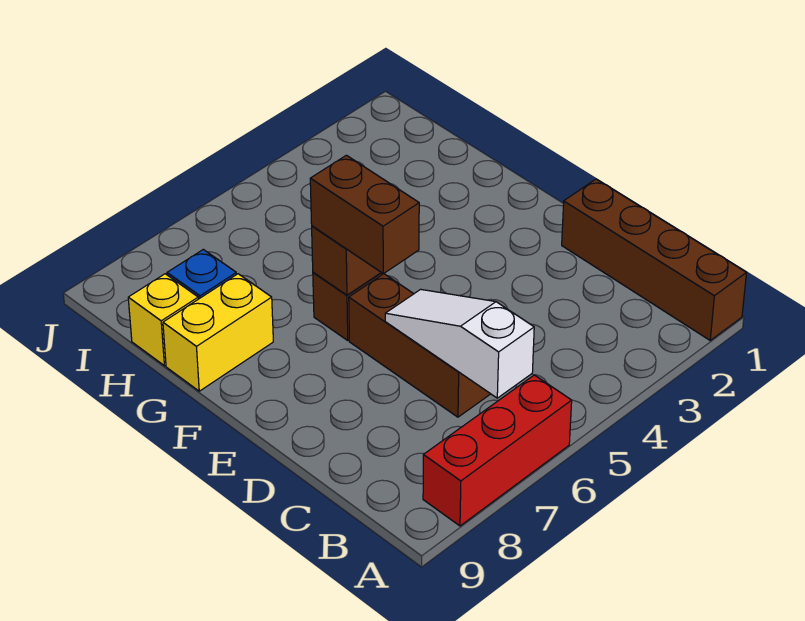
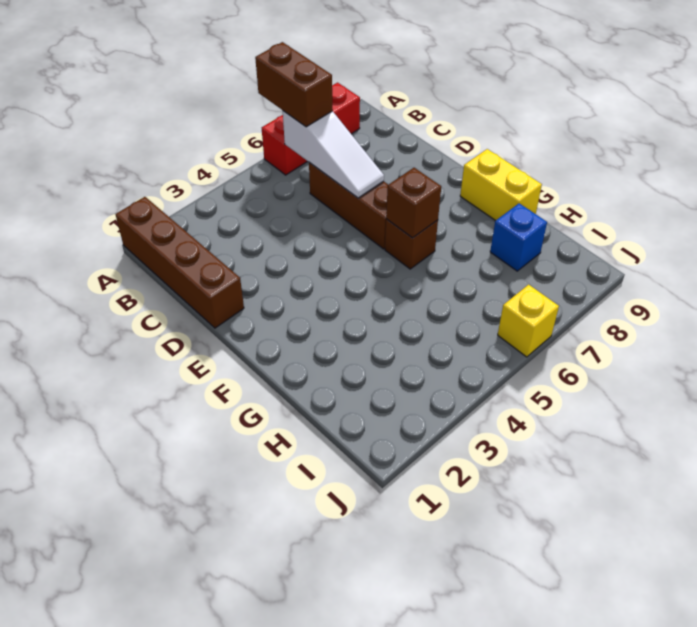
brown brick E6:F6 level 3 -> brown brick A6:B6 level 3
yellow brick G8:G9 level 1 -> yellow brick F9:G9 level 1
yellow brick H9 level 1 -> yellow brick J6 level 1

